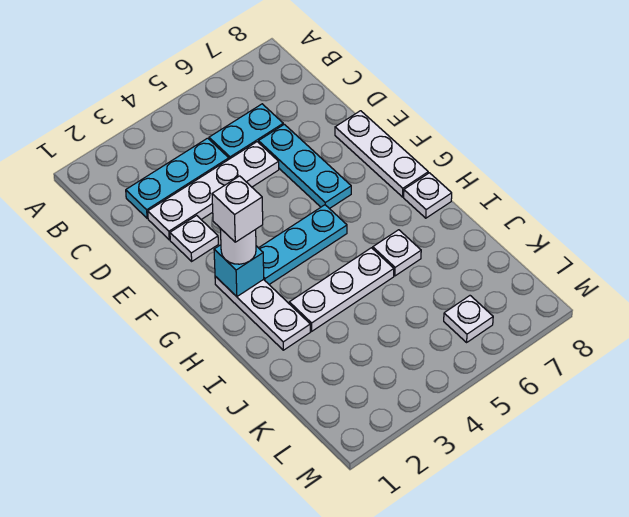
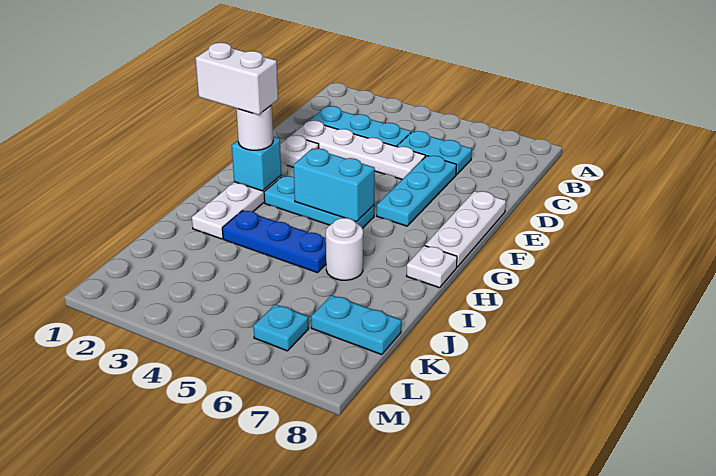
white brick G2 level 4 -> white brick G1:G2 level 4
none -> cyan brick G4:G5 level 2
white plate I3:I5 level 1 -> blue plate I3:I5 level 1
white plate I6 level 1 -> white round brick I6 level 1
none -> cyan plate K7:K8 level 1
white plate L6 level 1 -> cyan plate L6 level 1

